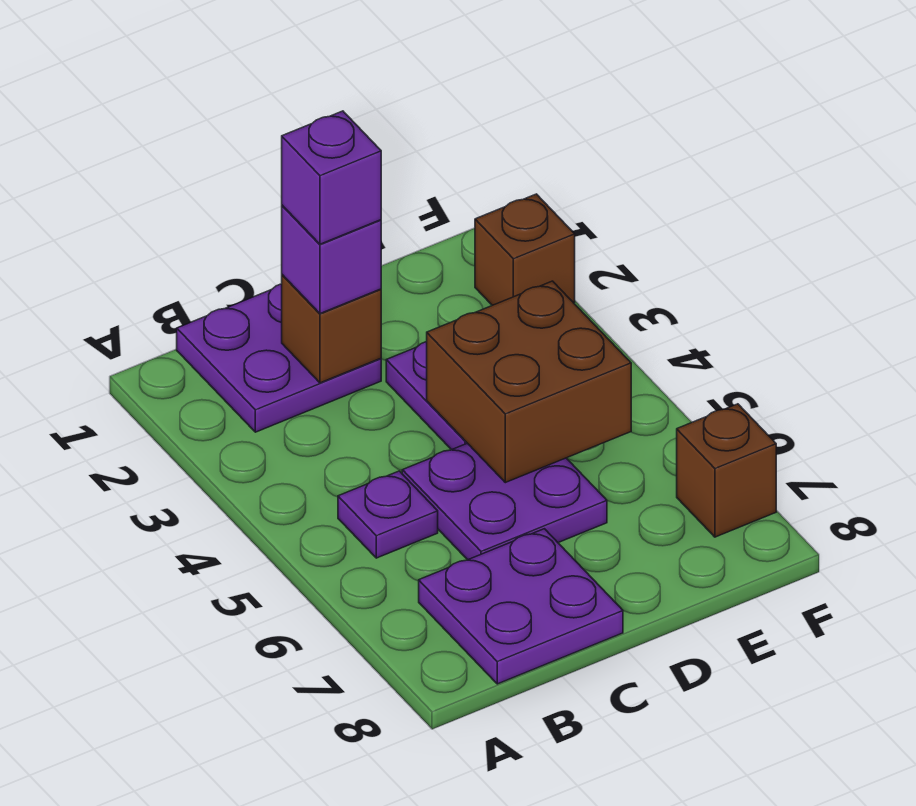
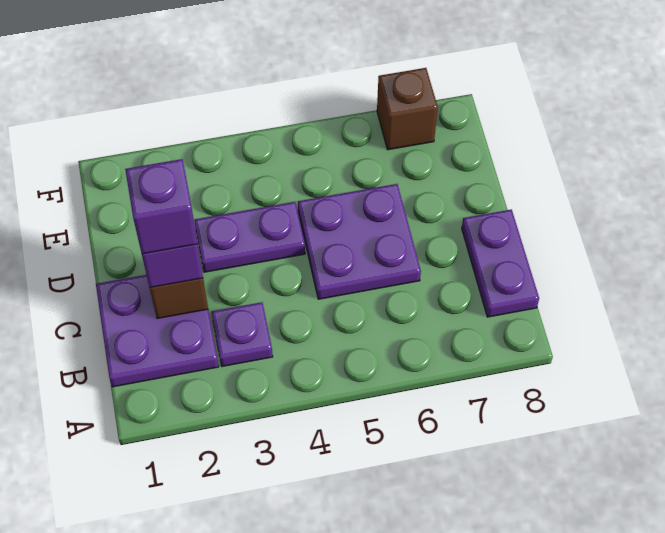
purple plate B5 level 1 -> purple plate B3 level 1
purple plate B7:C8 level 1 -> purple plate B8:C8 level 1
brown brick D4:E5 level 2 -> none
brown brick F2 level 1 -> none

